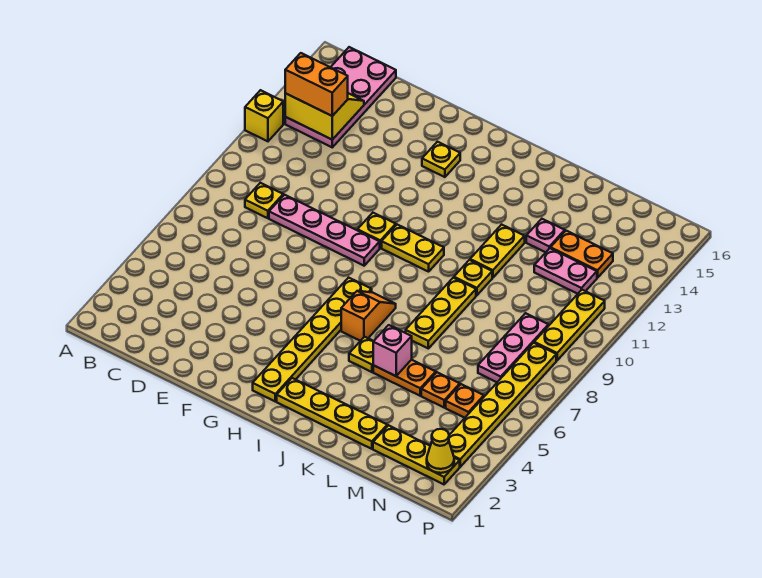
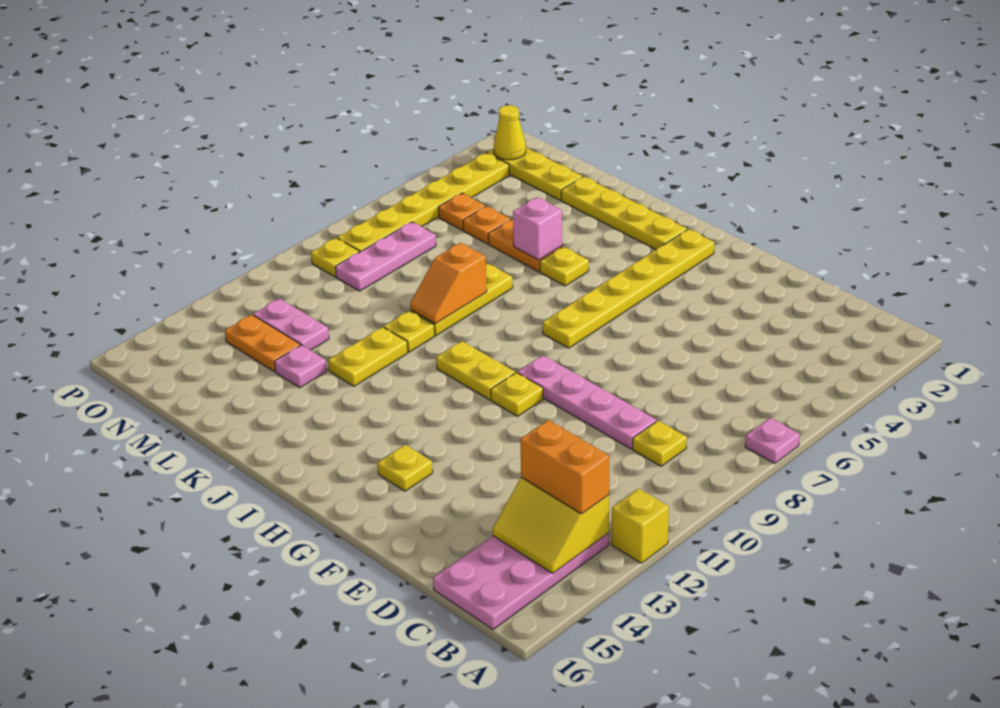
none -> pink plate A7 level 1
orange slope I6:I7 level 1 top 6 -> orange slope K8:K9 level 2 top 8
yellow plate O9:O11 level 1 -> yellow plate O9 level 1

